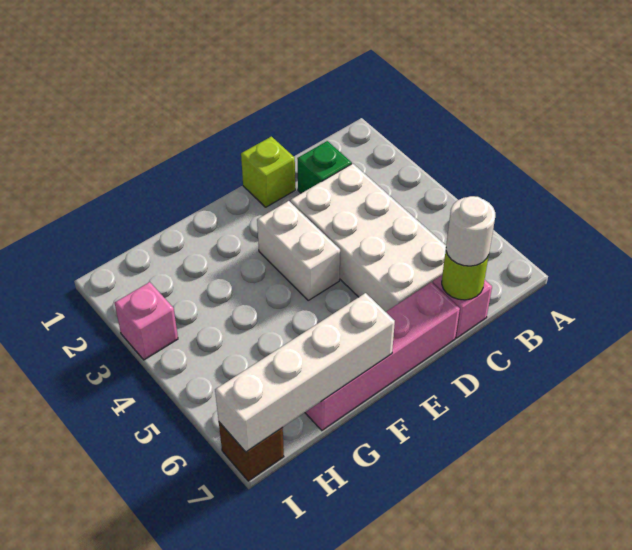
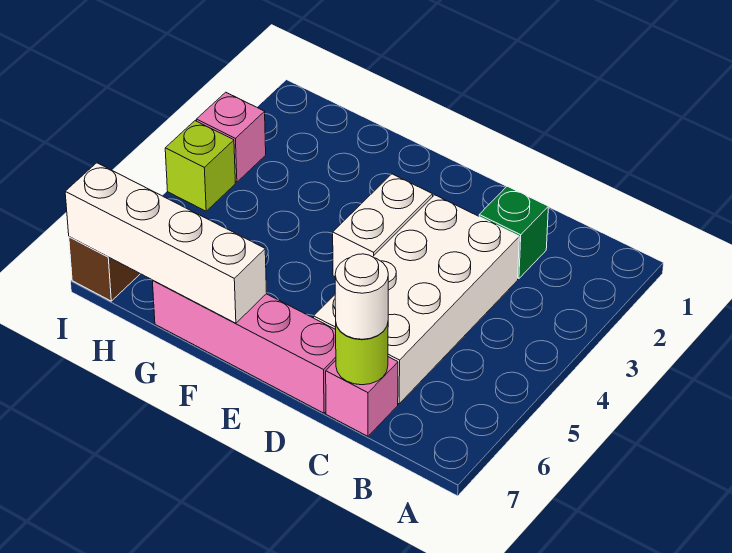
lime brick D1 level 1 -> lime brick I4 level 1

